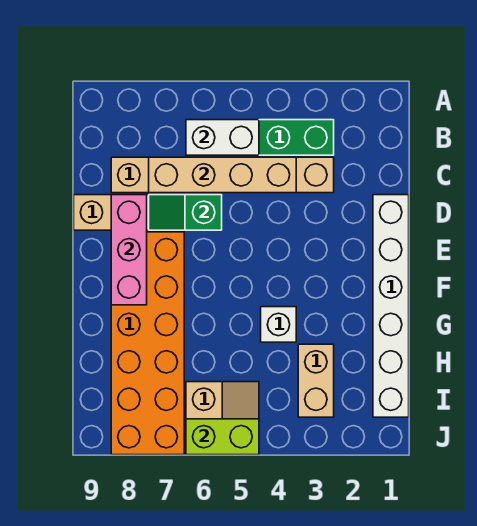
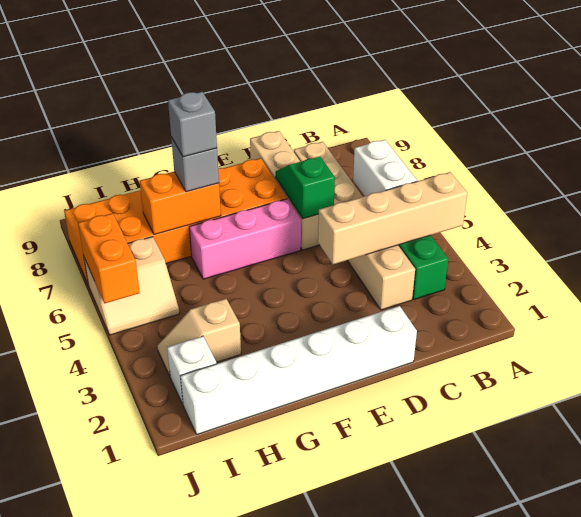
tan brick C4:C7 level 2 -> tan brick A4:D4 level 2
pink brick D8:F8 level 2 -> pink brick E6:G6 level 1
white brick G4 level 1 -> white brick I2 level 1
none -> orange brick G7:H7 level 2
none -> grey brick G7 level 3
none -> grey brick G7 level 4
tan brick H3:I3 level 1 -> tan slope H3:I3 level 1 top H
lime brick J5:J6 level 2 -> orange brick J5:J6 level 2

